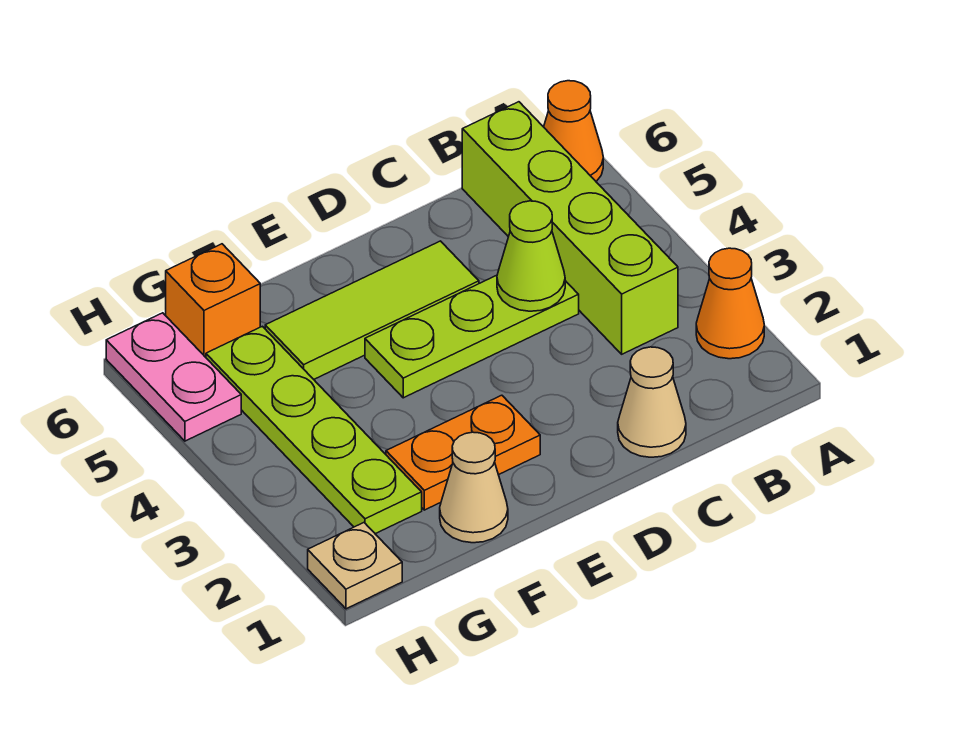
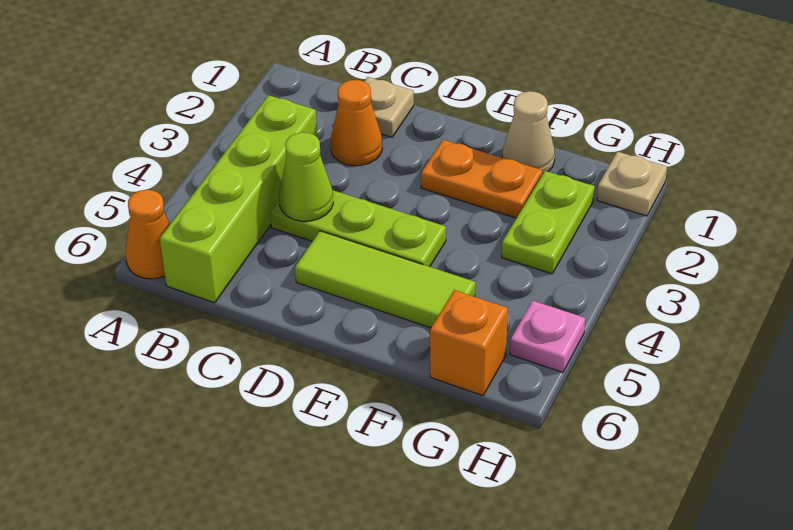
orange cone A2 level 1 -> orange cone C2 level 1
tan cone C1 level 1 -> tan plate C1 level 1
lime plate G2:G5 level 1 -> lime plate G2:G3 level 1
pink plate H5:H6 level 1 -> pink plate H5 level 1

